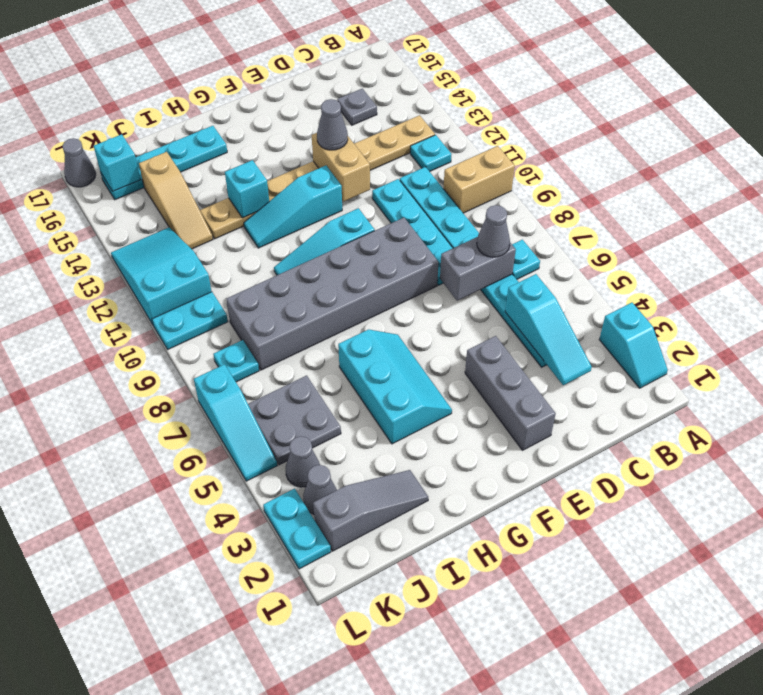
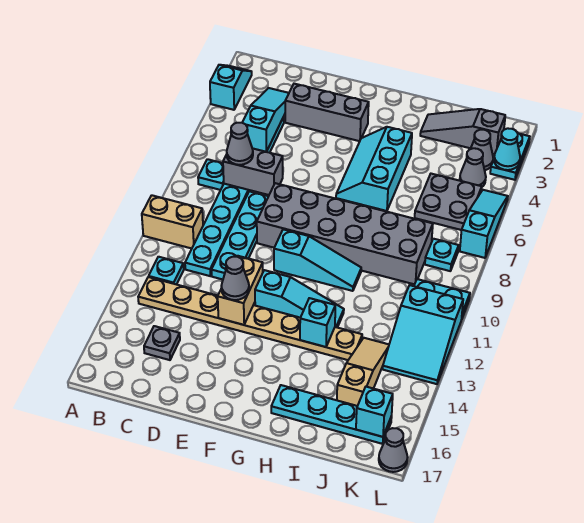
grey brick E2:E4 level 1 -> grey brick D3:F3 level 1
none -> cyan cone L3 level 2

